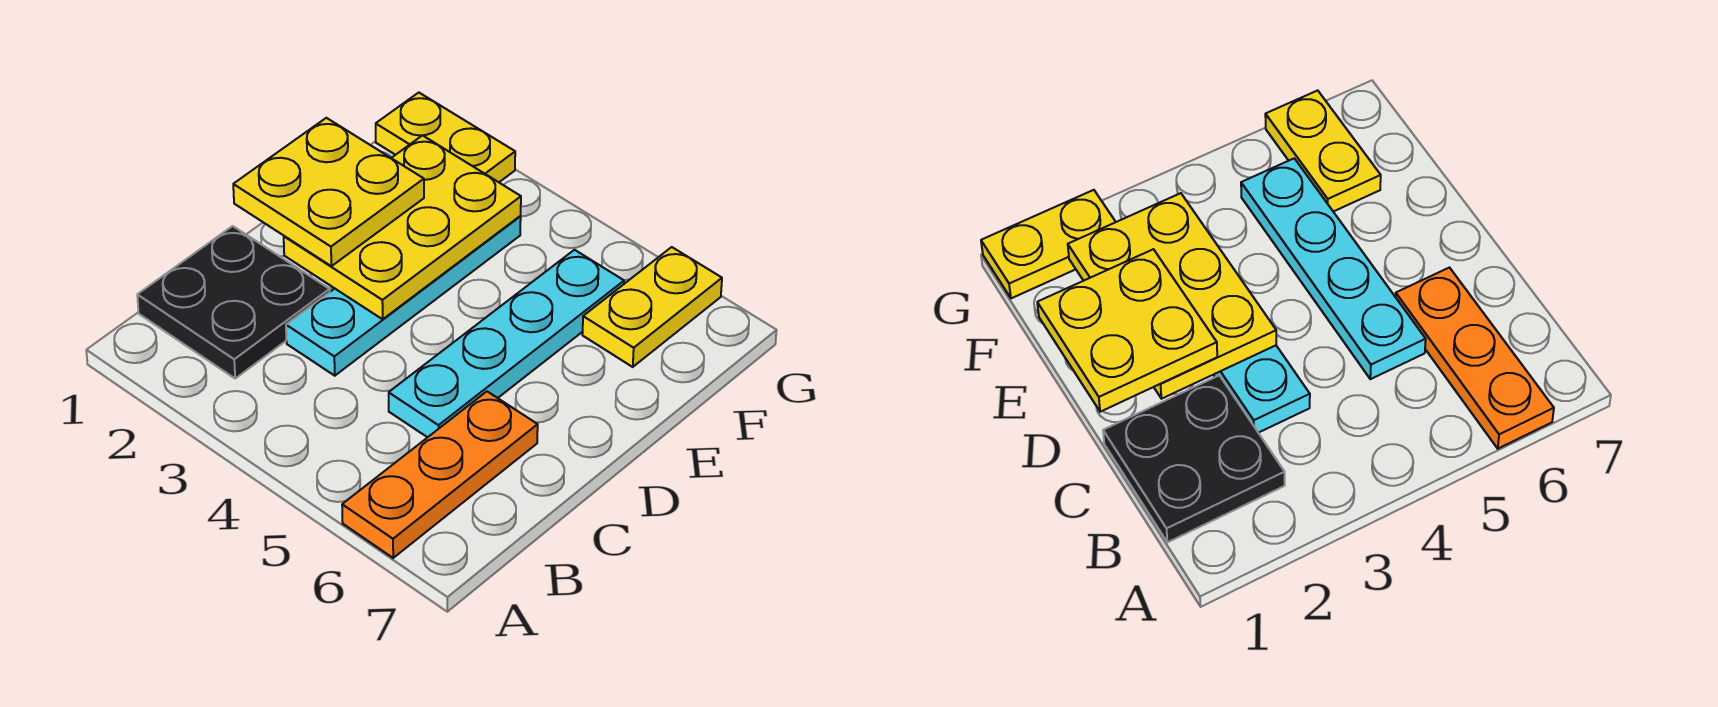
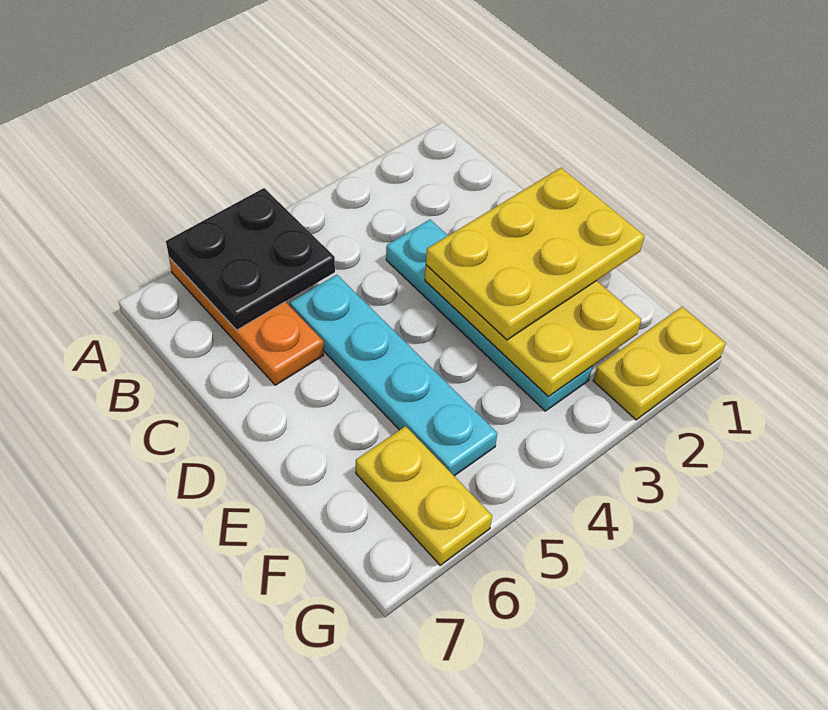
black plate B1:C2 level 1 -> black plate A5:B6 level 2
yellow plate D1:E2 level 3 -> yellow plate D1:E3 level 3

